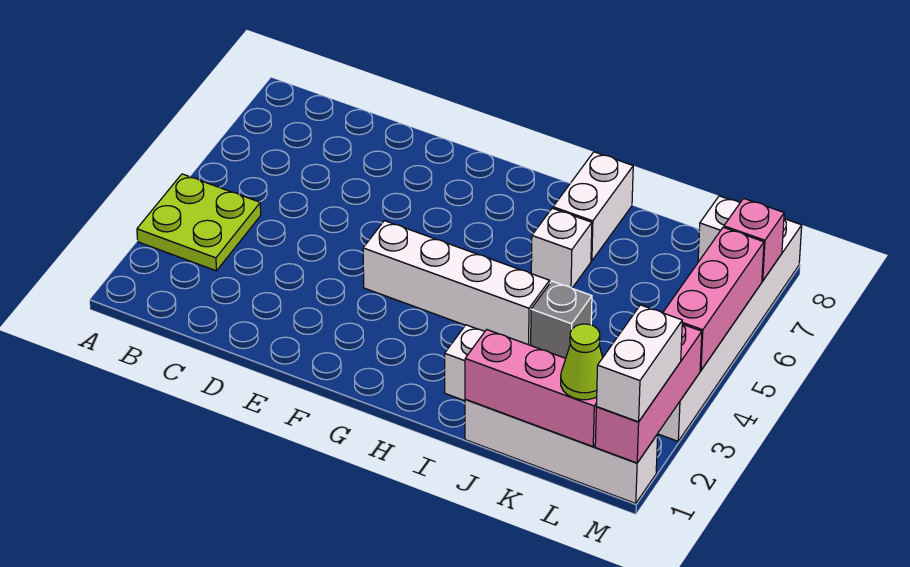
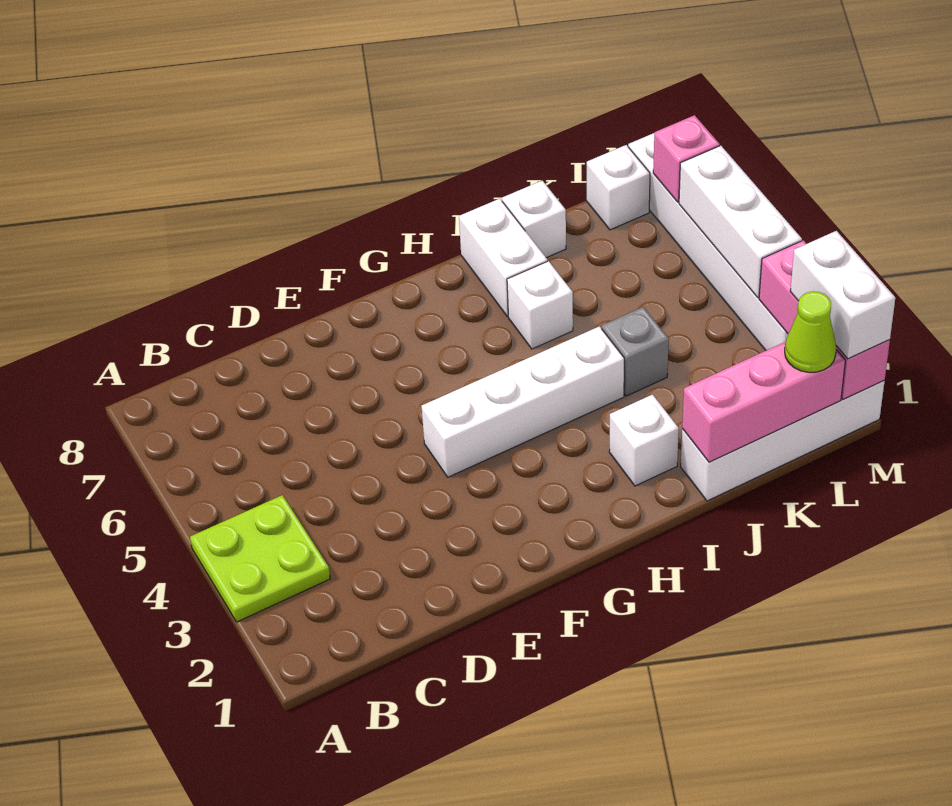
none -> white brick J8 level 1
pink brick M4:M6 level 2 -> white brick M4:M6 level 2

